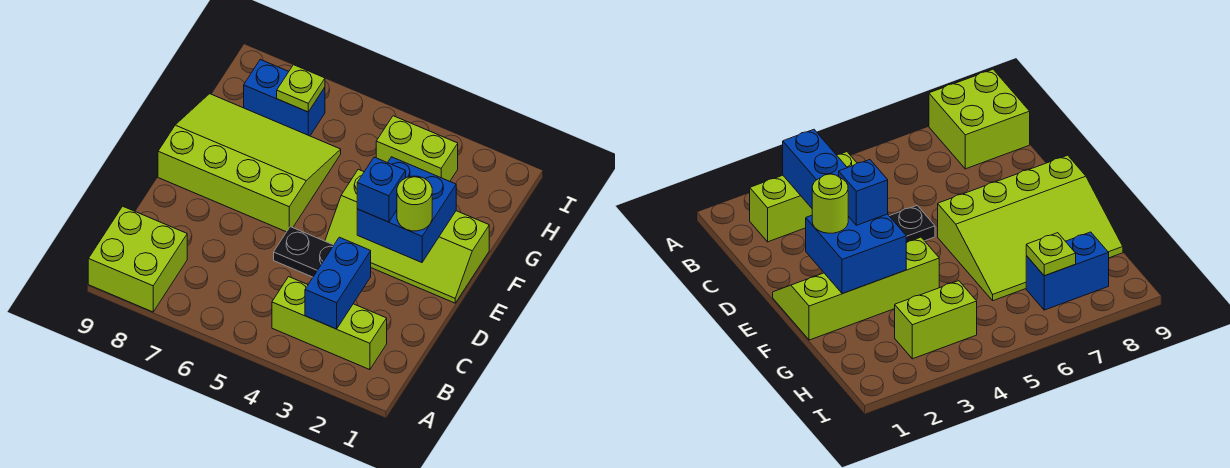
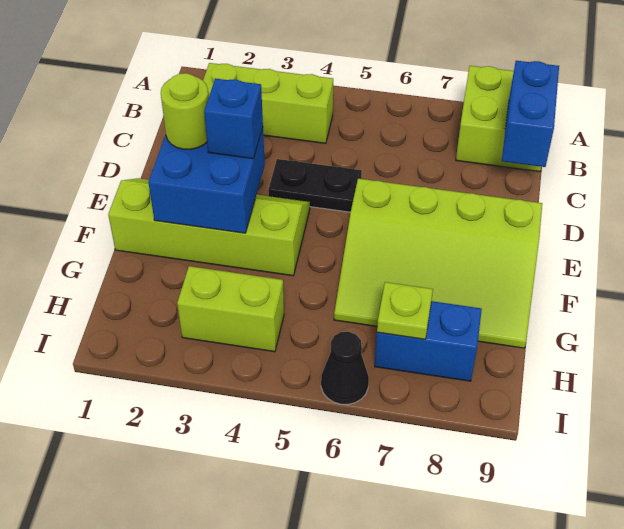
blue brick B3:C3 level 2 -> blue brick B9:C9 level 2
none -> black cone I6 level 1

